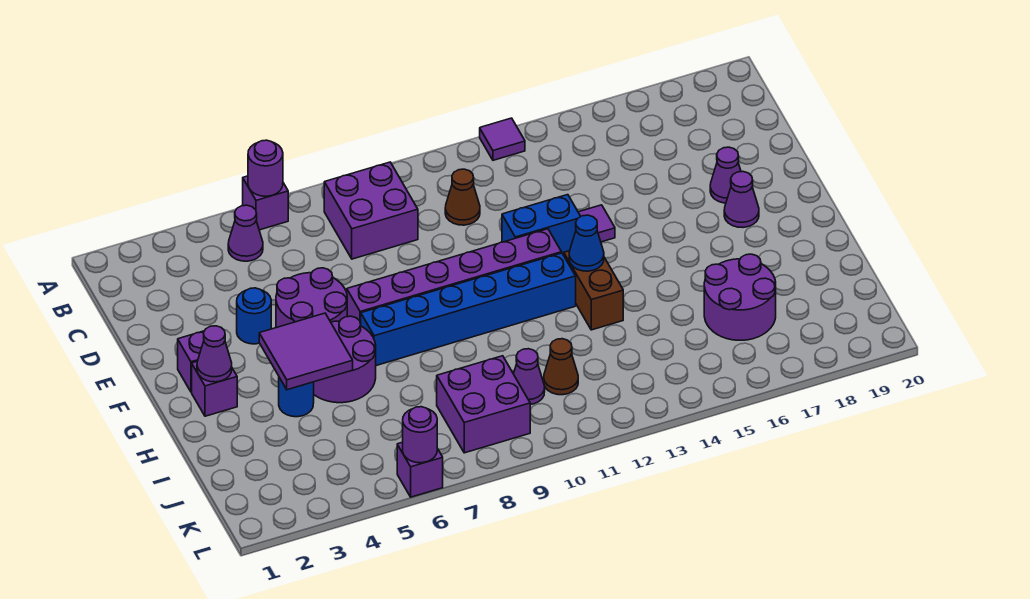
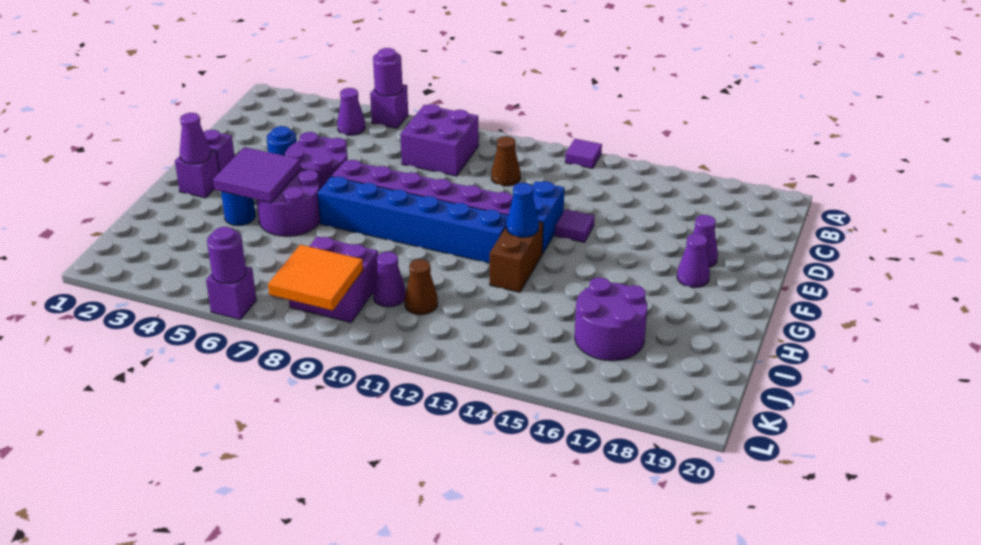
blue brick E12:E13 level 1 -> blue brick E13:F13 level 1
none -> orange tile K8:L9 level 2

